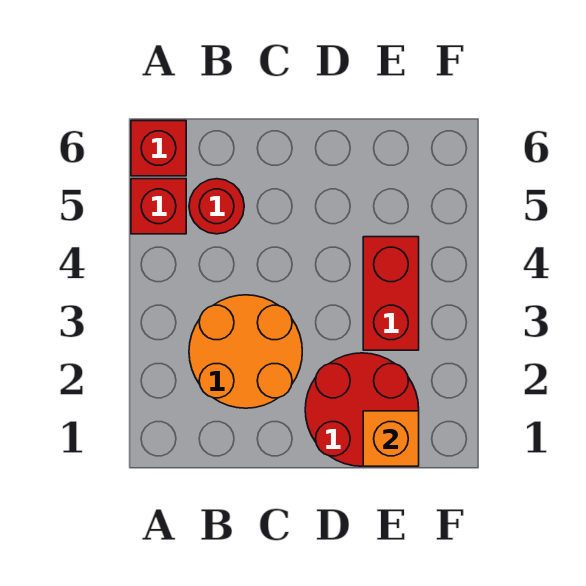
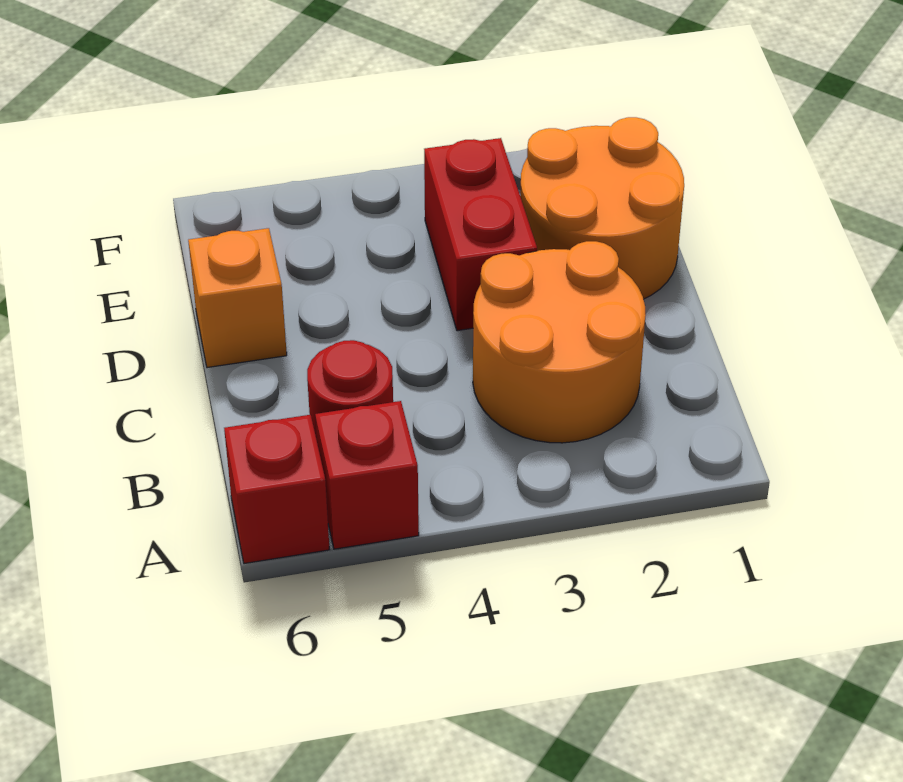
red round brick D1:E2 level 1 -> orange round brick D1:E2 level 1
orange brick E1 level 2 -> orange brick D6 level 1
red brick E3:E4 level 1 -> red brick D3:E3 level 1

